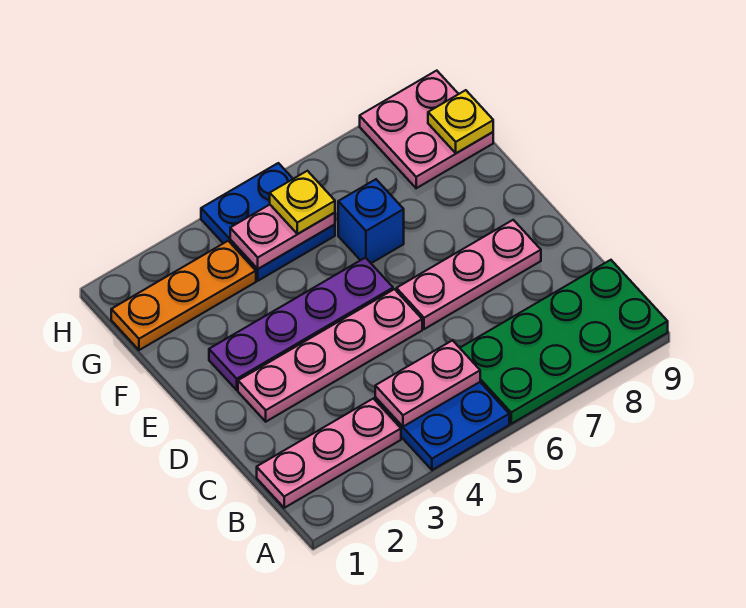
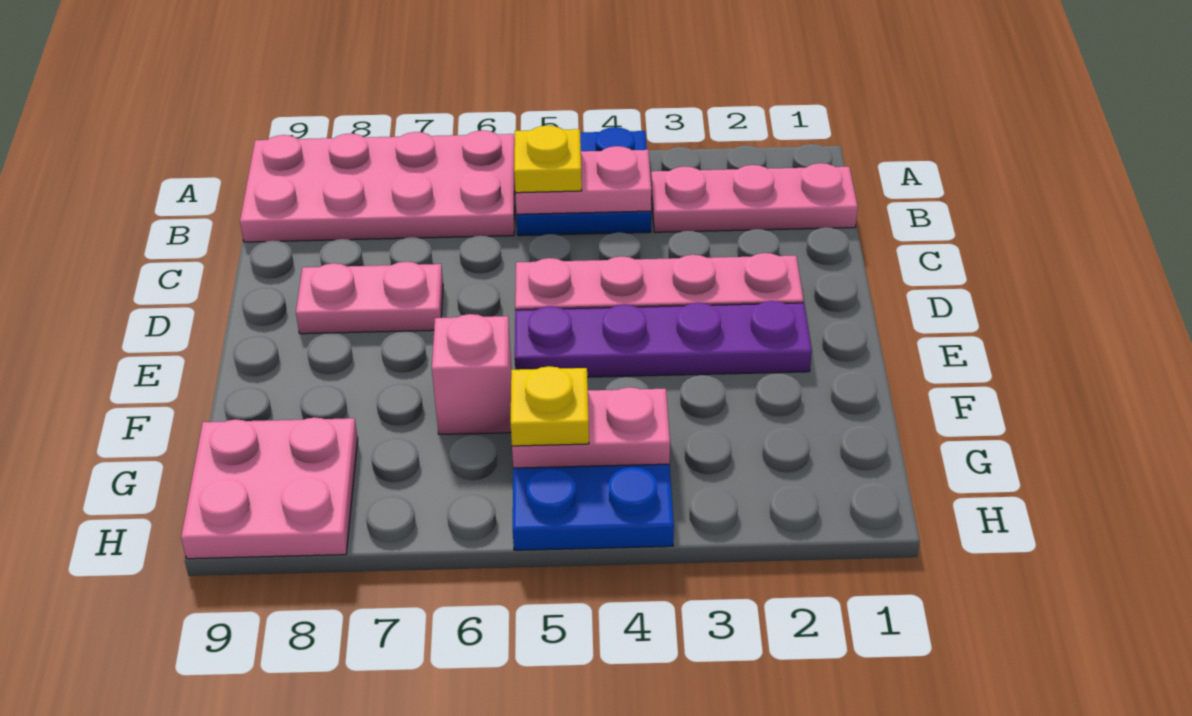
green plate A6:B9 level 1 -> pink plate A6:B9 level 1
pink plate D6:D8 level 1 -> pink plate D7:D8 level 1
blue brick F6 level 1 -> pink brick F6 level 1
orange plate G1:G3 level 1 -> none
yellow plate G9 level 2 -> yellow plate B5 level 3

